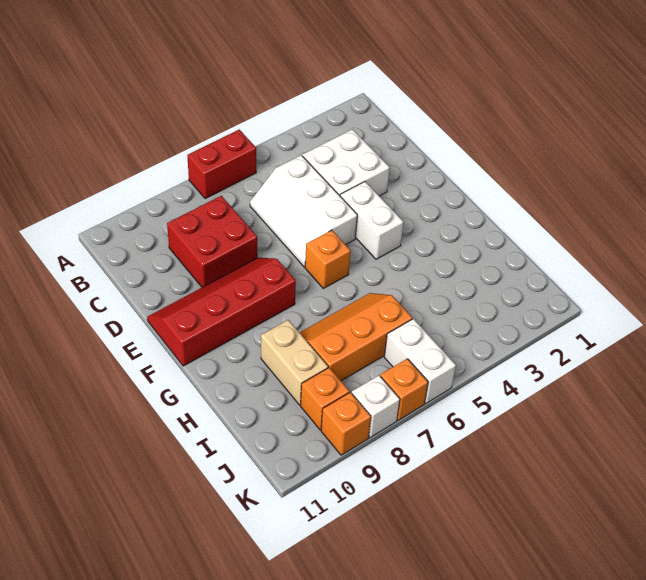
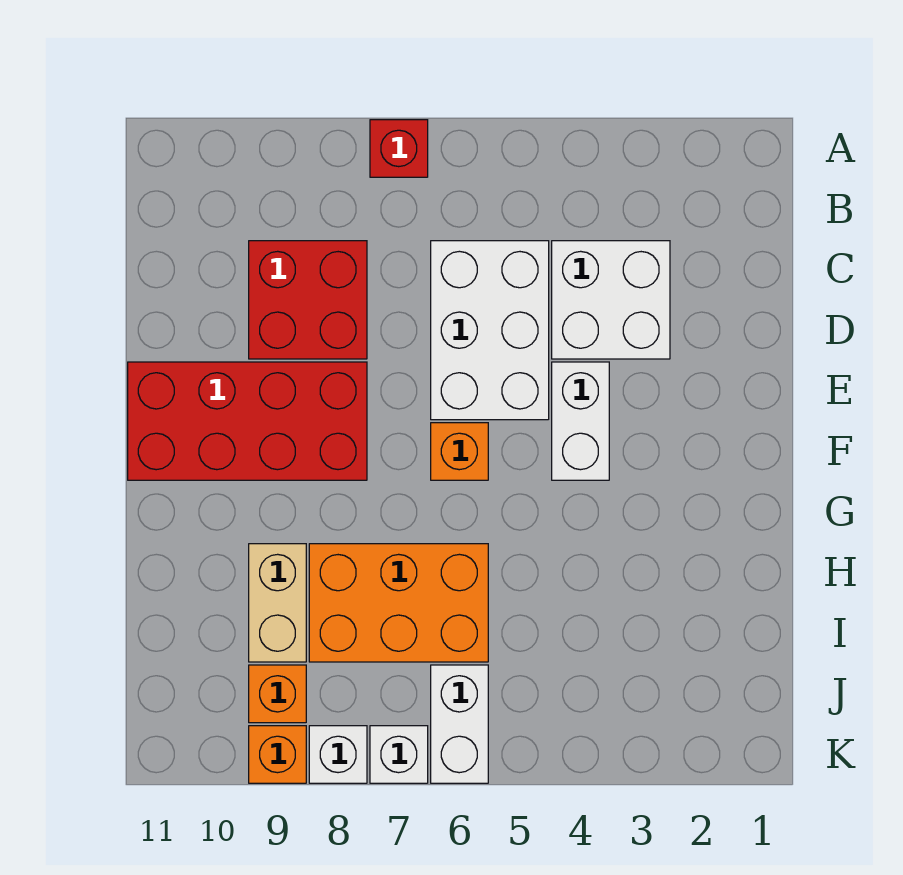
red brick A6:A7 level 1 -> red brick A7 level 1
white slope C5:E6 level 1 top 5 -> white brick C5:E6 level 1
red slope E8:F11 level 1 top F -> red brick E8:F11 level 1
orange slope H6:I8 level 1 top I -> orange brick H6:I8 level 1
orange brick K7 level 1 -> white brick K7 level 1

